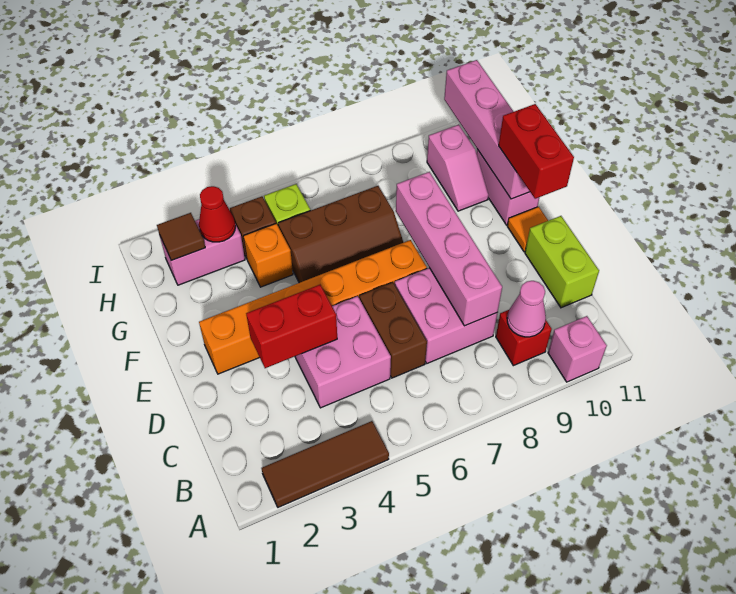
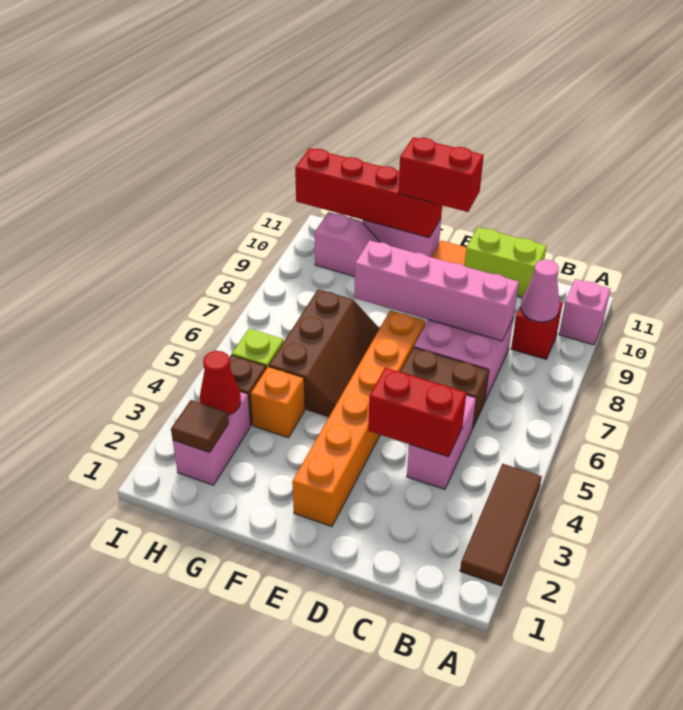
pink brick C4:D5 level 1 -> pink brick C4:C5 level 1
red brick D3:D4 level 2 -> red brick C4:D4 level 2
pink brick F11:I11 level 2 -> red brick F11:I11 level 2

